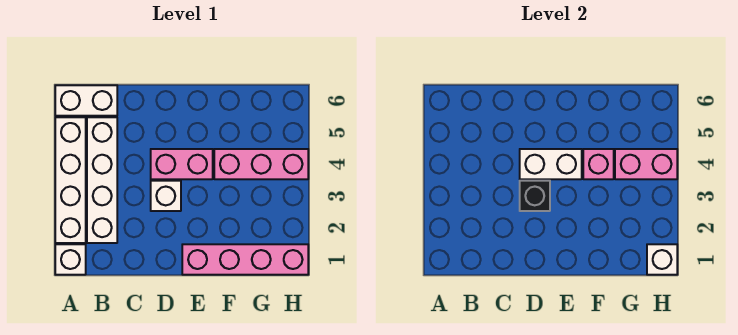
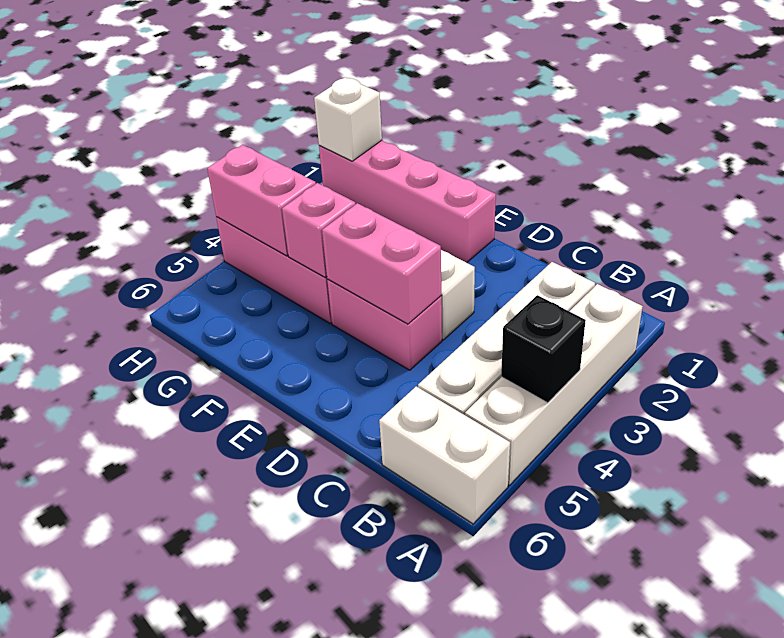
white brick A1 level 1 -> none
black brick D3 level 2 -> black brick A4 level 2
white brick D4:E4 level 2 -> pink brick D4:E4 level 2

